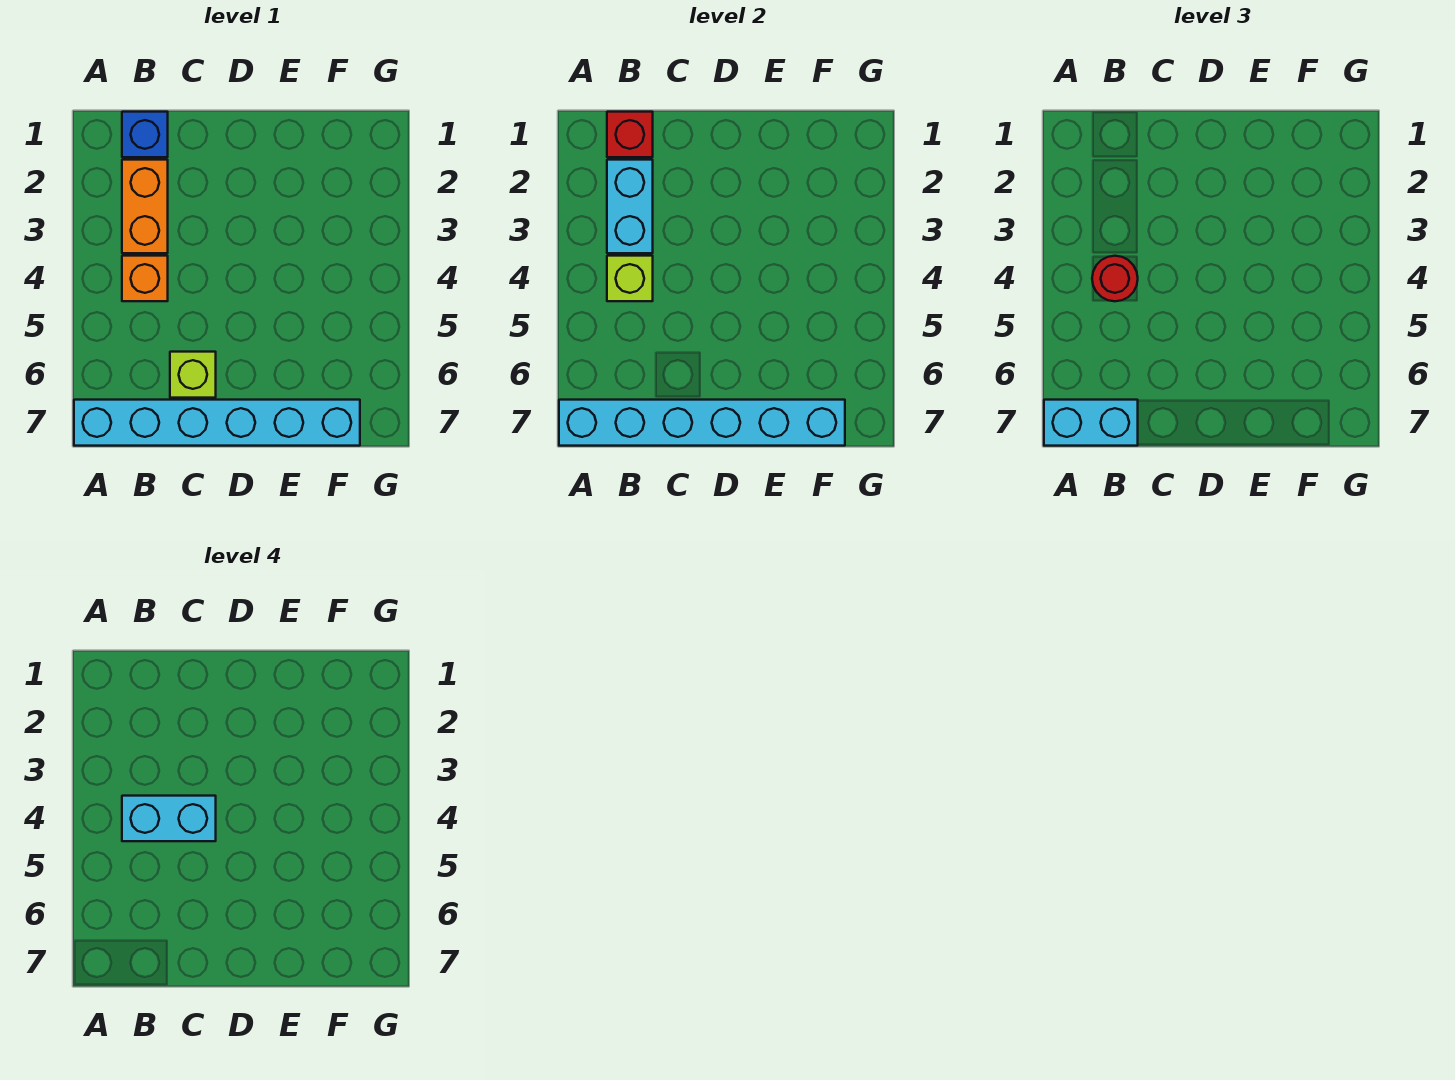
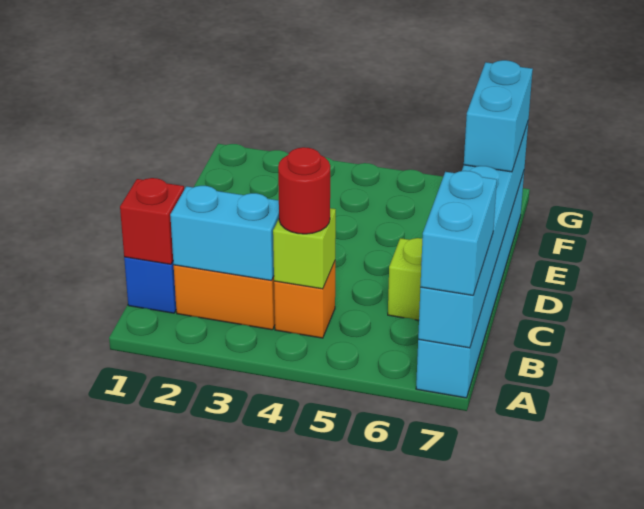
cyan brick B4:C4 level 4 -> cyan brick E7:F7 level 3

